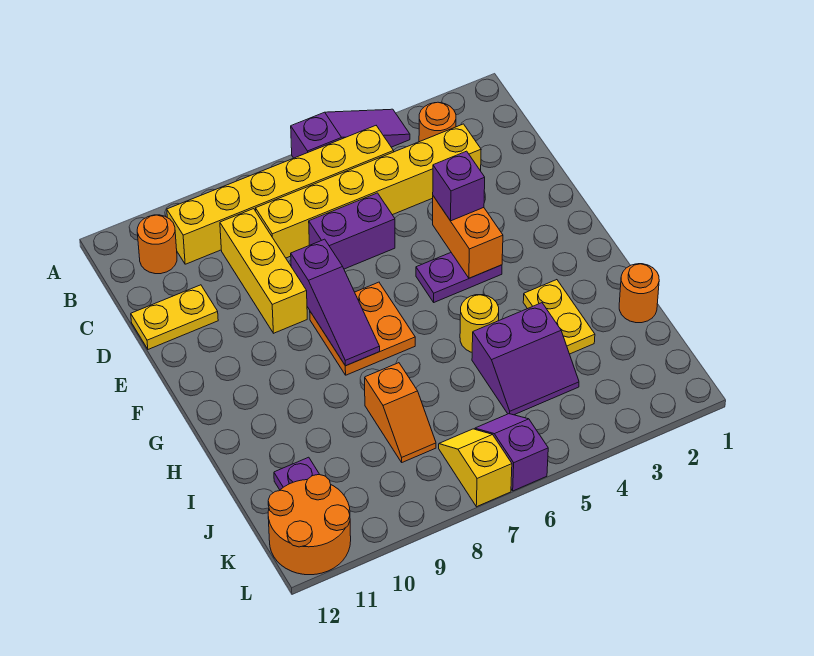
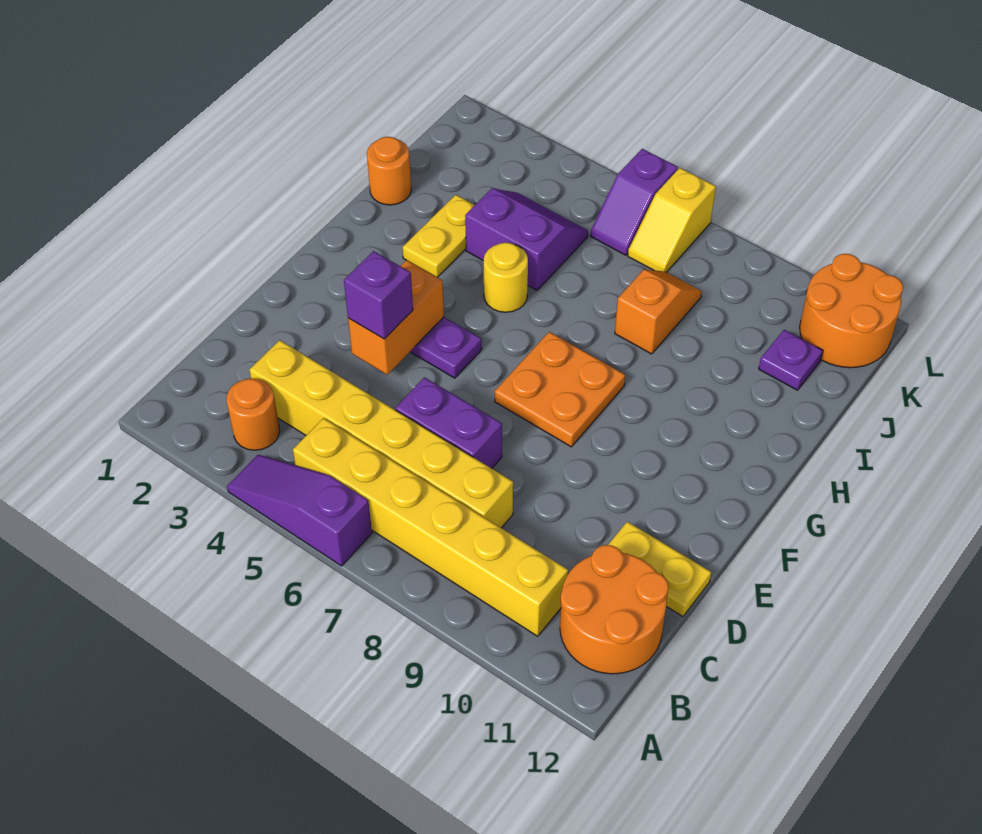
orange round brick B11 level 1 -> orange round brick B11:C12 level 1
yellow brick C9:E9 level 1 -> none
purple slope E8:G8 level 2 top E -> none

